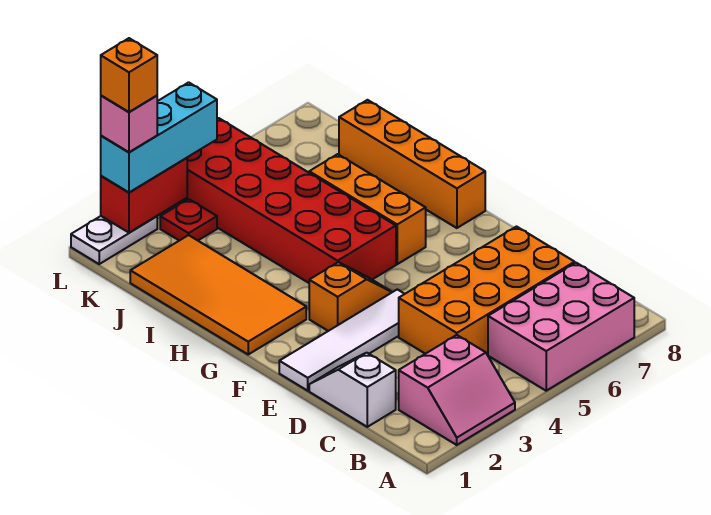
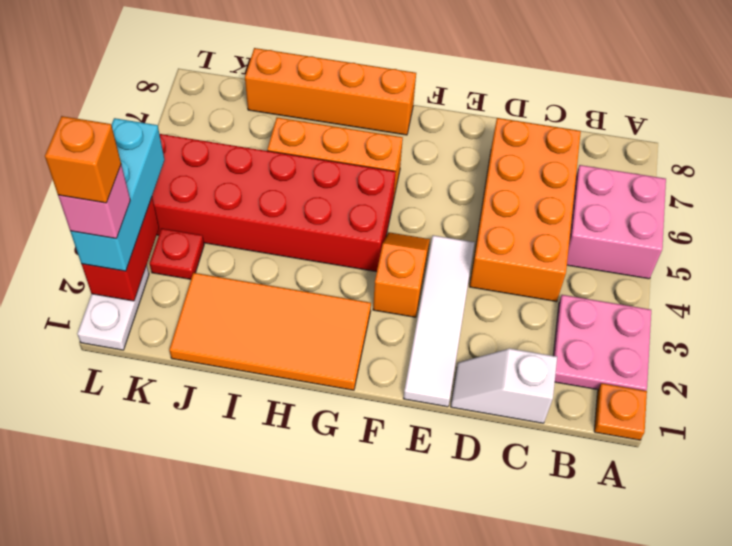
none -> orange plate A1 level 1
pink slope A2:B3 level 1 top B -> pink plate A2:B3 level 1
pink brick A5:B7 level 1 -> pink brick A5:B6 level 1

